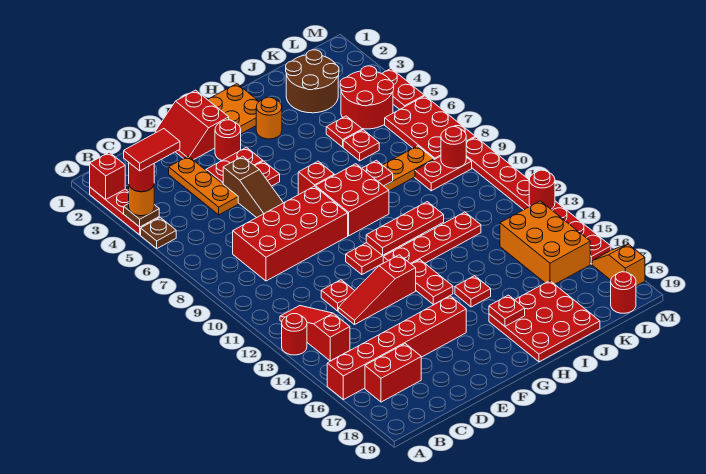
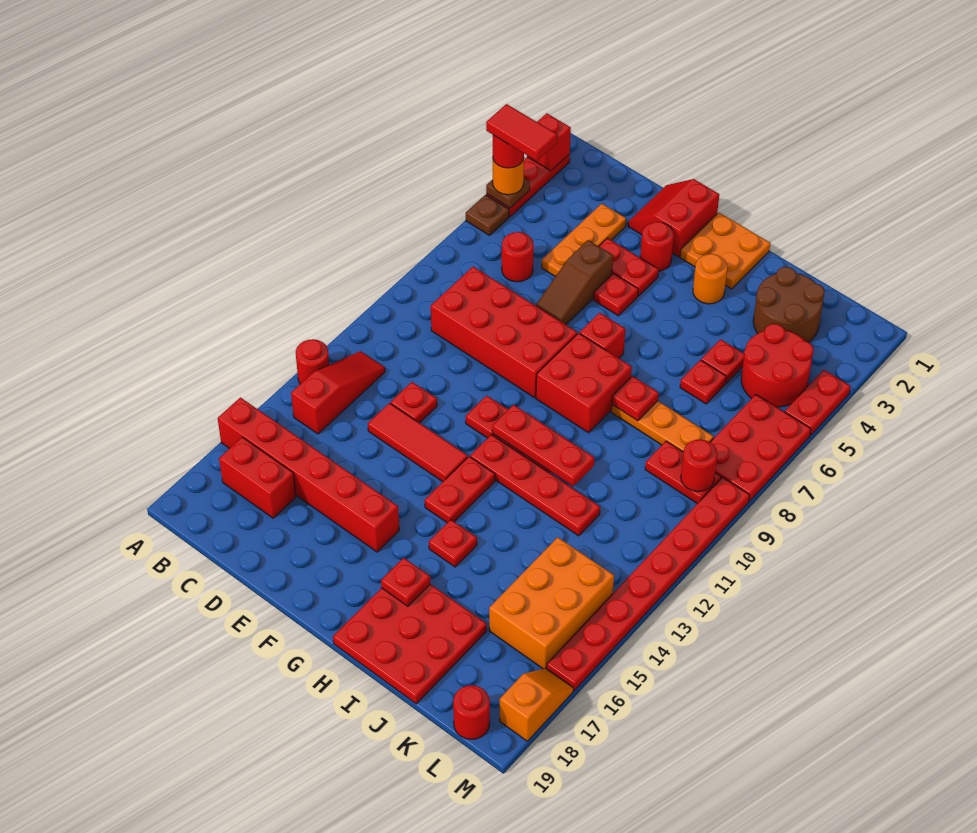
red slope D13:F13 level 1 top F -> red tile D13:F13 level 1
red round brick M13 level 2 -> red round brick C6 level 1

